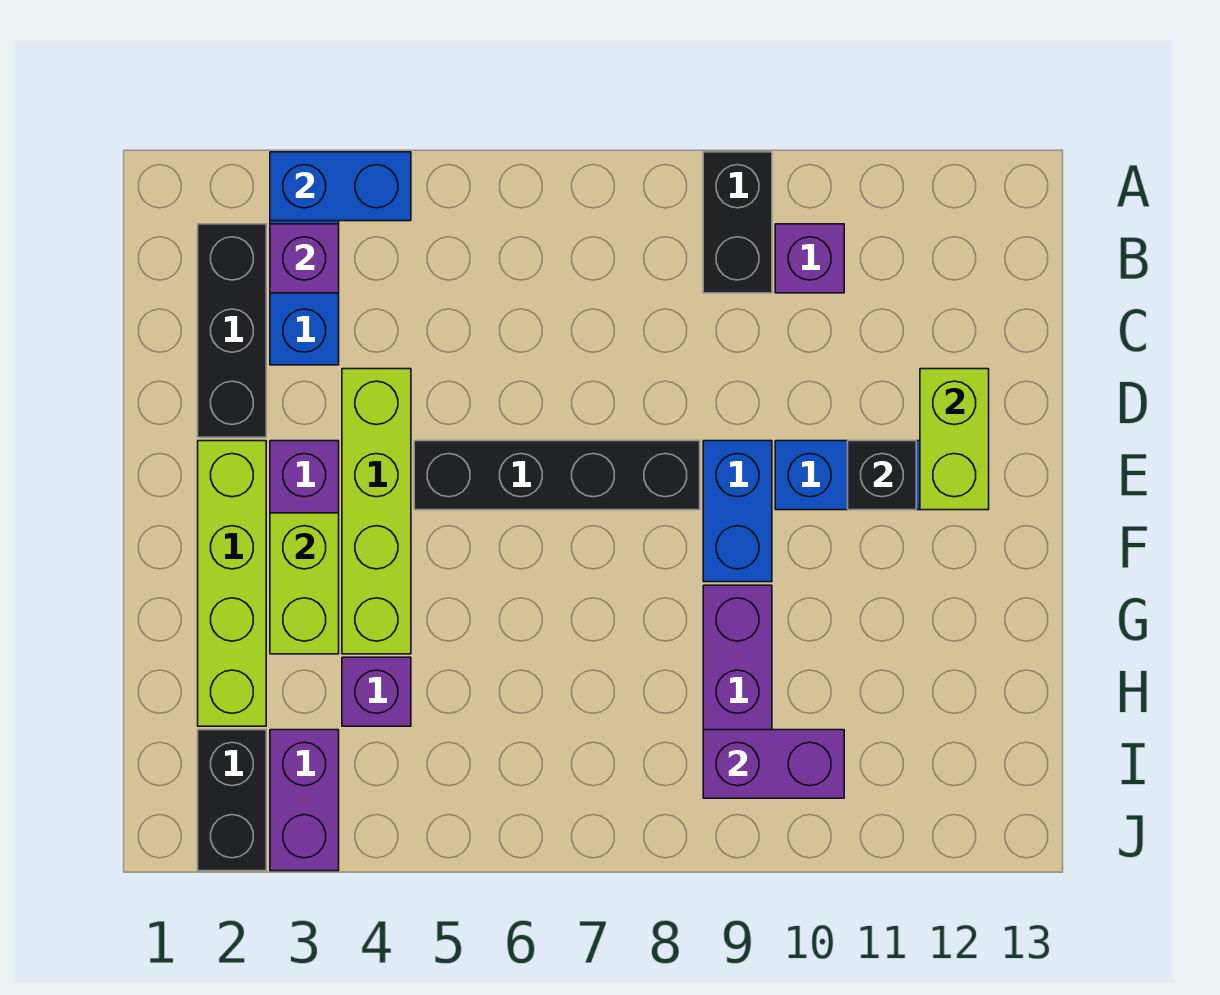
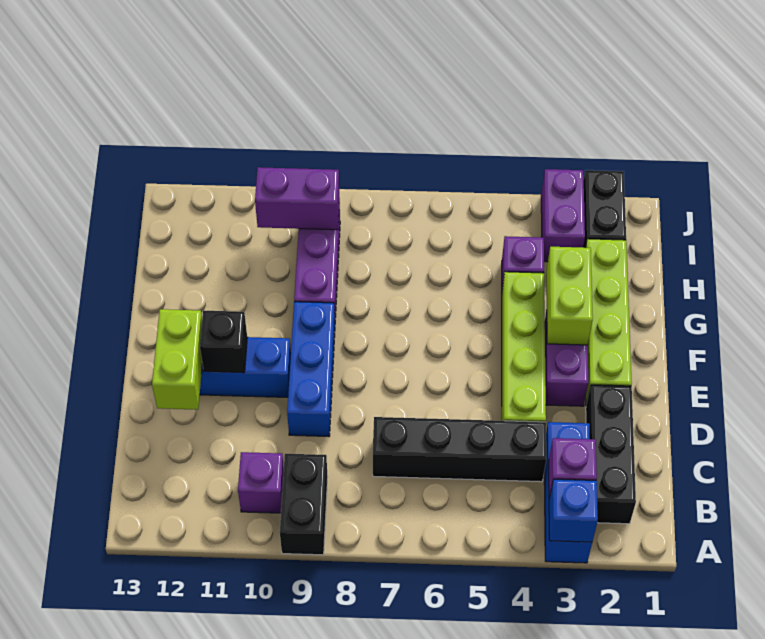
blue brick A3:A4 level 2 -> blue brick A3 level 2
black brick E5:E8 level 1 -> black brick C4:C7 level 1
blue brick E9:F9 level 1 -> blue brick D9:F9 level 1

